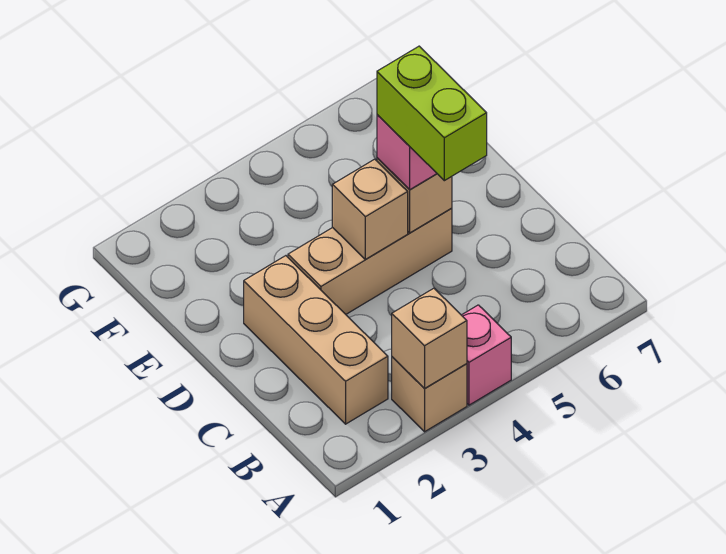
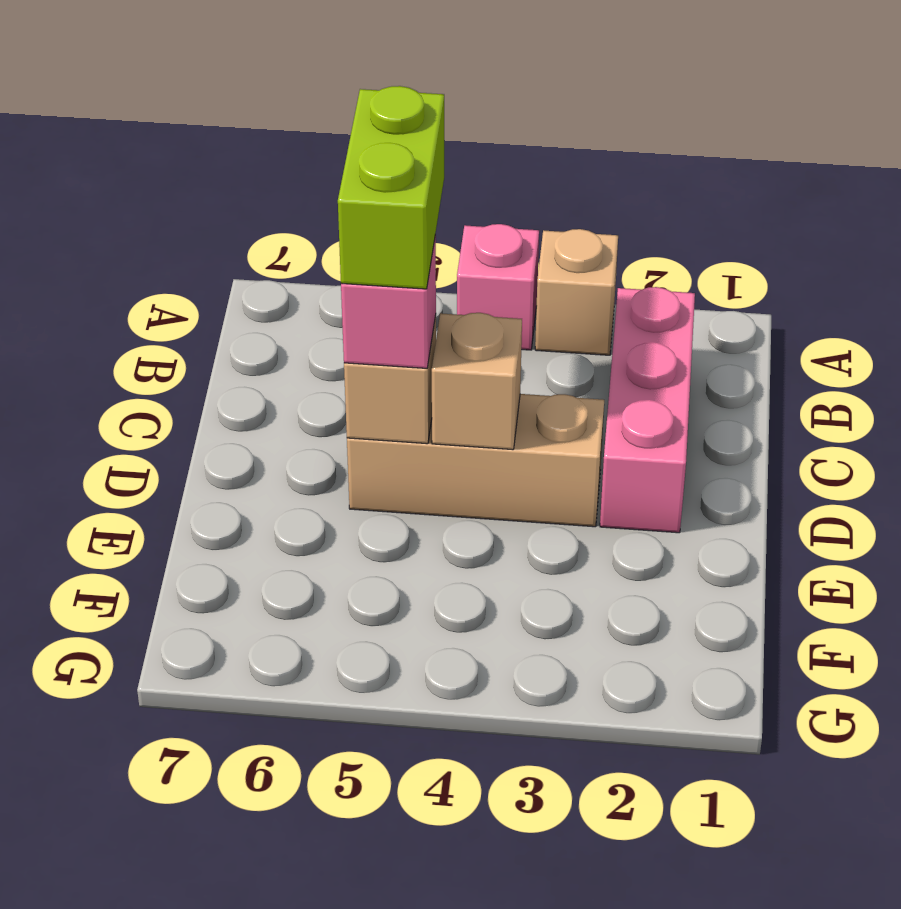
tan brick A3 level 2 -> none
tan brick B2:D2 level 1 -> pink brick B2:D2 level 1

